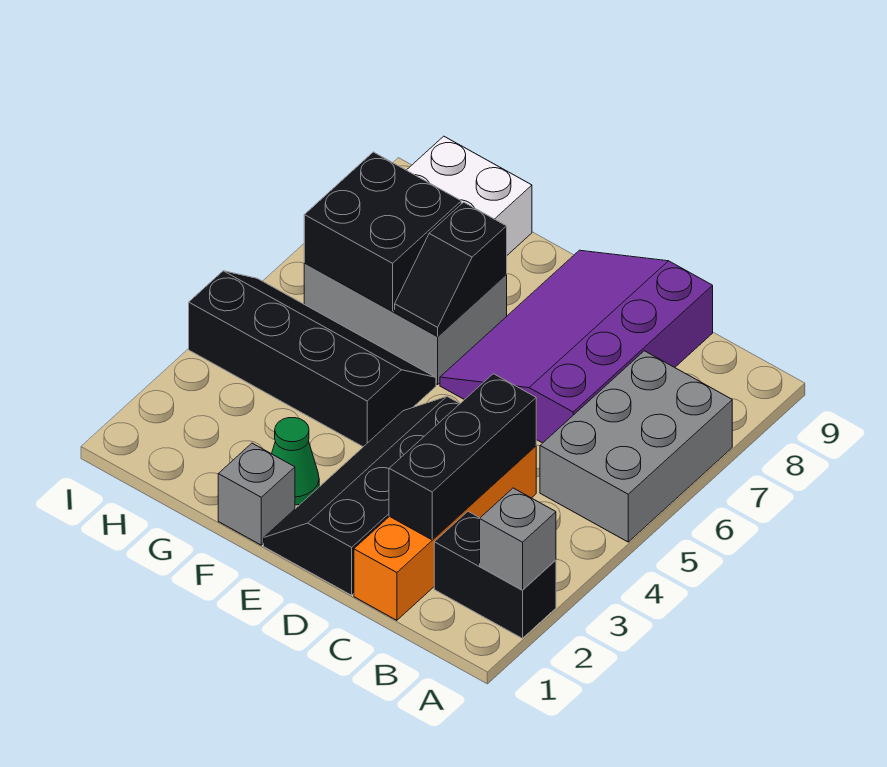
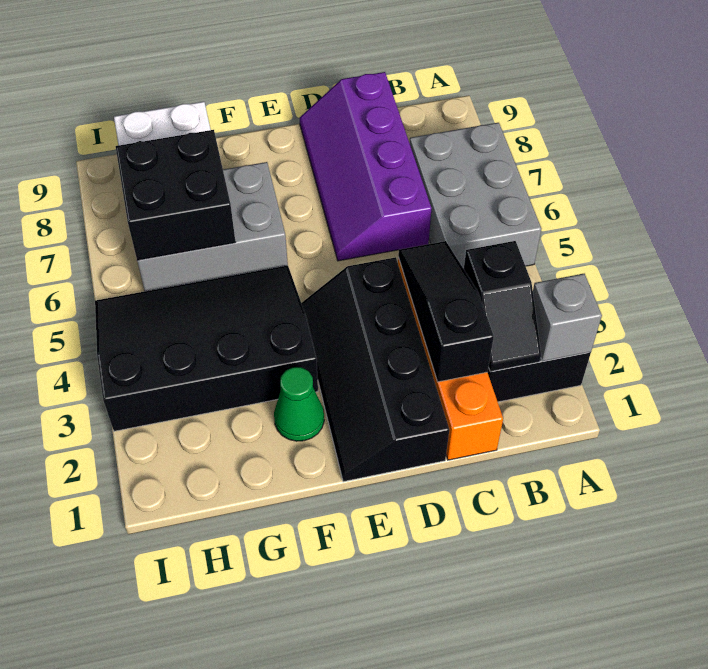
black brick C2:C4 level 2 -> black slope C2:C4 level 2 top 2
purple slope C6:E9 level 1 top C -> purple slope C6:D9 level 1 top C
grey brick F1 level 1 -> none
black slope F4:I5 level 1 top 4 -> black slope F3:I5 level 1 top 3
black slope F6:F7 level 2 top 7 -> black slope B2:B3 level 2 top 3

